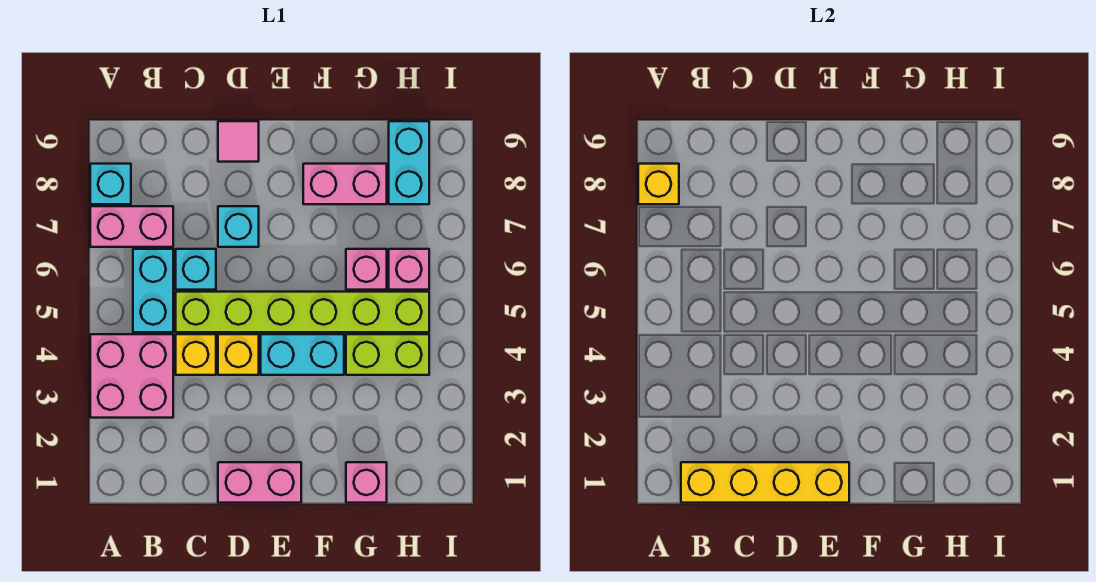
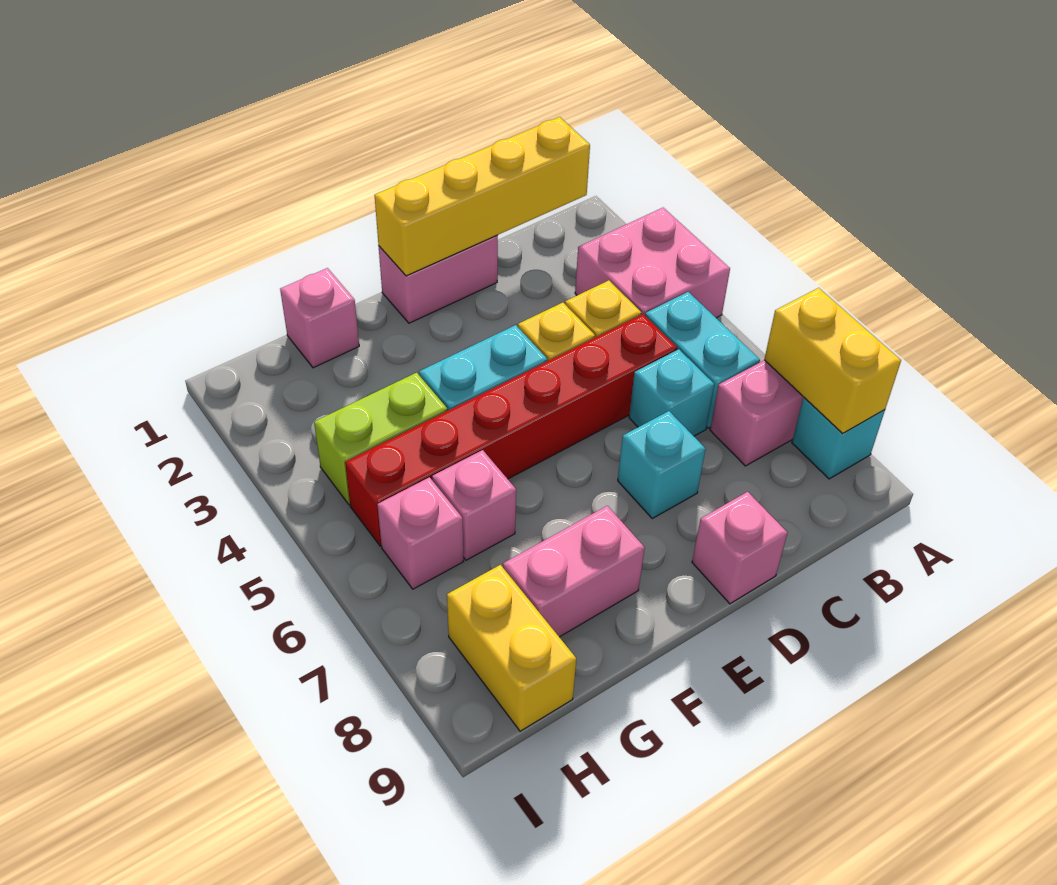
yellow brick A8 level 2 -> yellow brick A7:A8 level 2
lime brick C5:H5 level 1 -> red brick C5:H5 level 1
pink tile D9 level 1 -> pink brick D9 level 1
cyan brick H8:H9 level 1 -> yellow brick H8:H9 level 1

